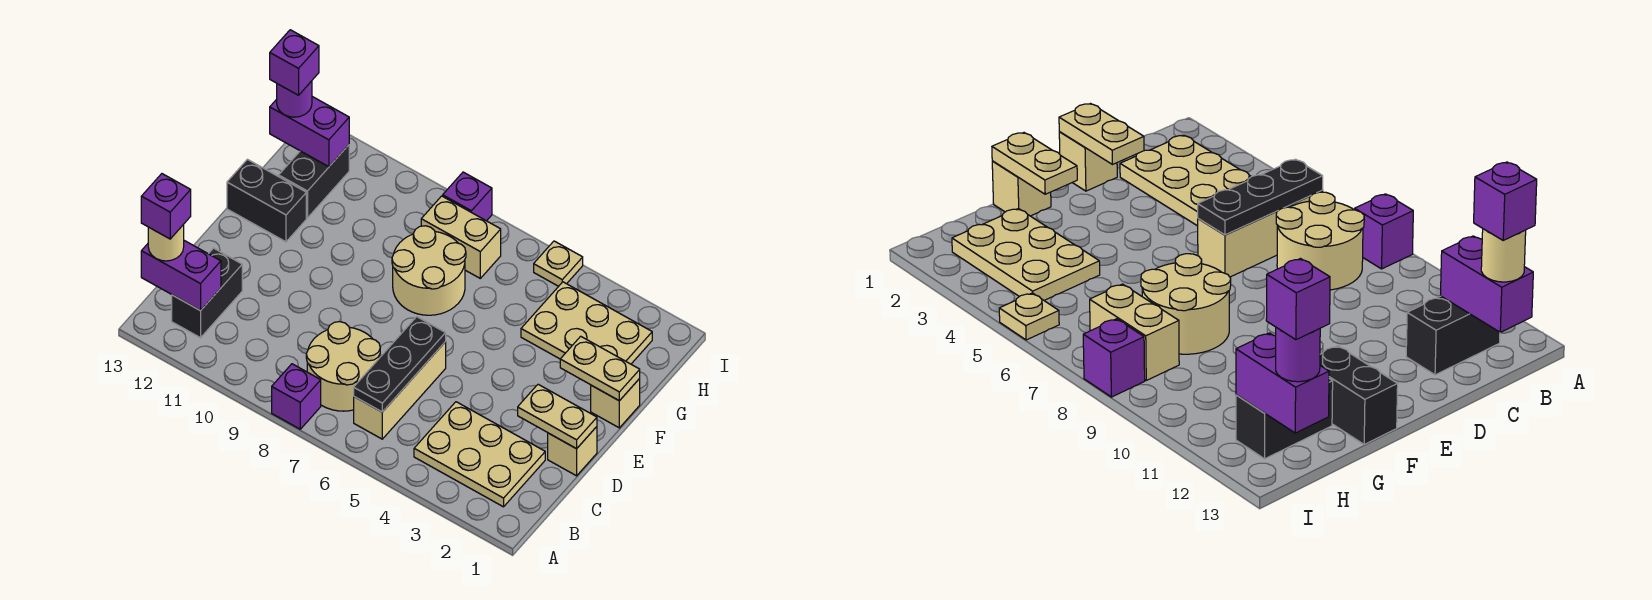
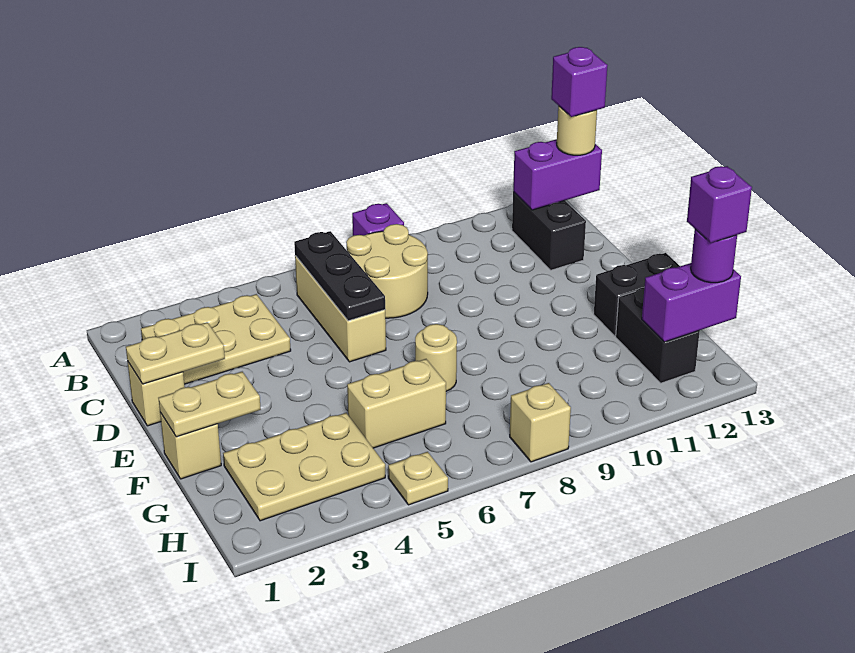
tan round brick F7:G8 level 1 -> tan round brick F7 level 1
tan brick H7:H8 level 1 -> tan brick G5:G6 level 1
purple brick I8 level 1 -> tan brick I8 level 1

